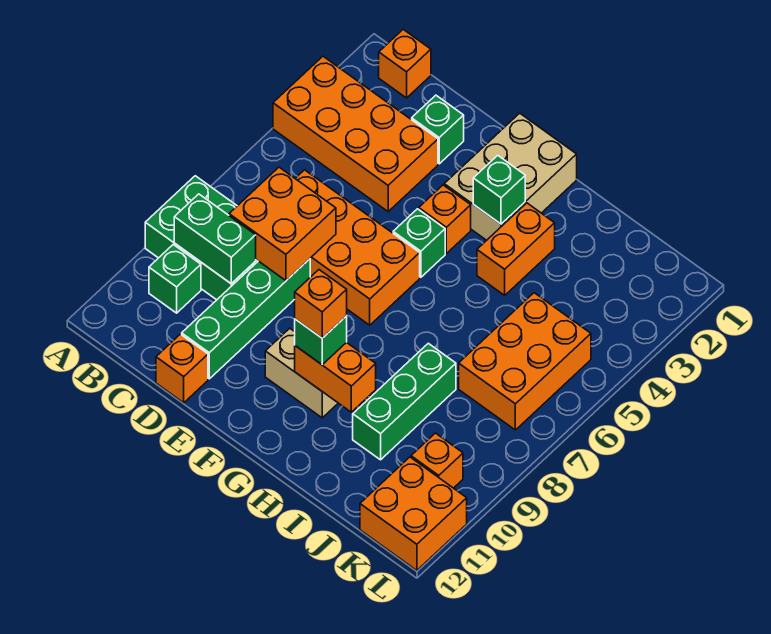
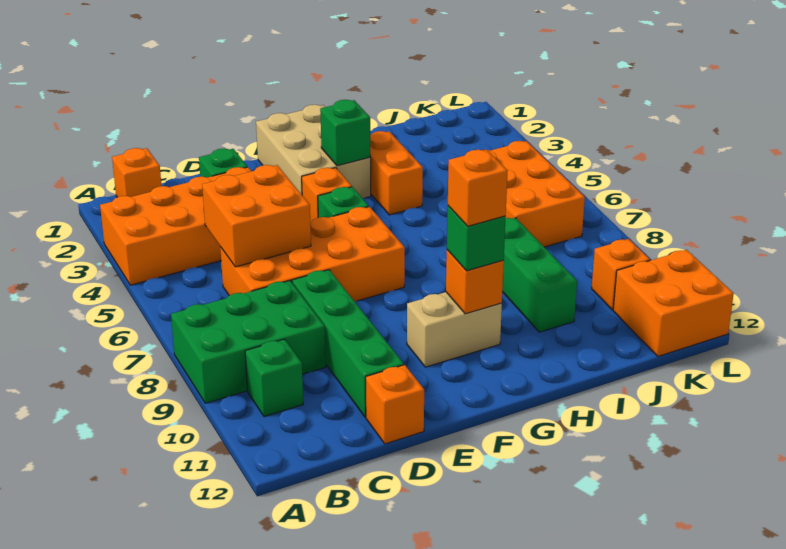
green brick B9:C9 level 2 -> none
orange brick C7:D8 level 2 -> orange brick C5:D6 level 2
orange brick G10:H10 level 2 -> orange brick G10 level 2

